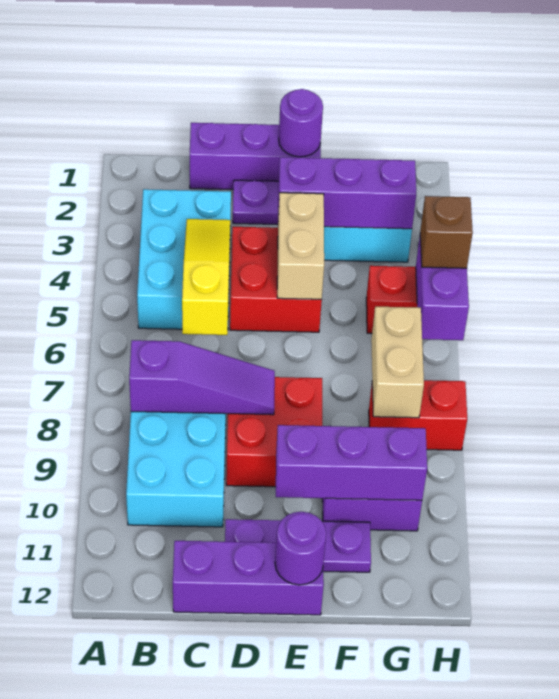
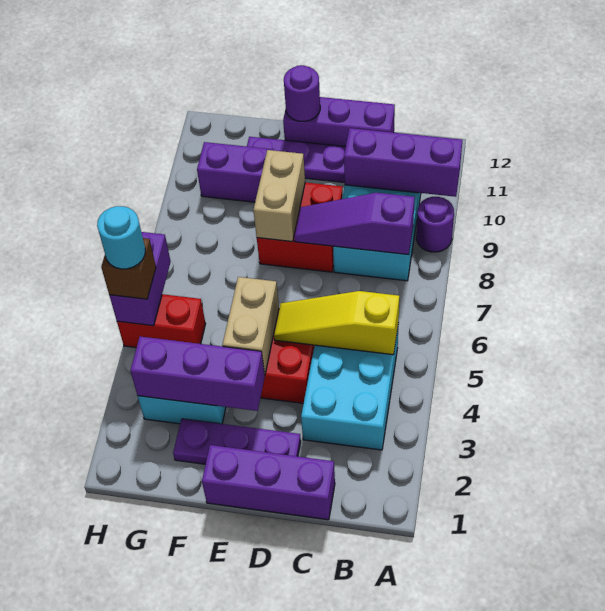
yellow slope C4:C6 level 2 top 6 -> yellow slope B5:D5 level 2 top B
purple round brick E1 level 2 -> purple round brick A9 level 1
purple brick E10:G10 level 2 -> purple brick A10:C10 level 2
tan brick G7:G8 level 2 -> tan brick E8:E9 level 2
red brick G8:H8 level 1 -> none
none -> cyan round brick H5 level 4

